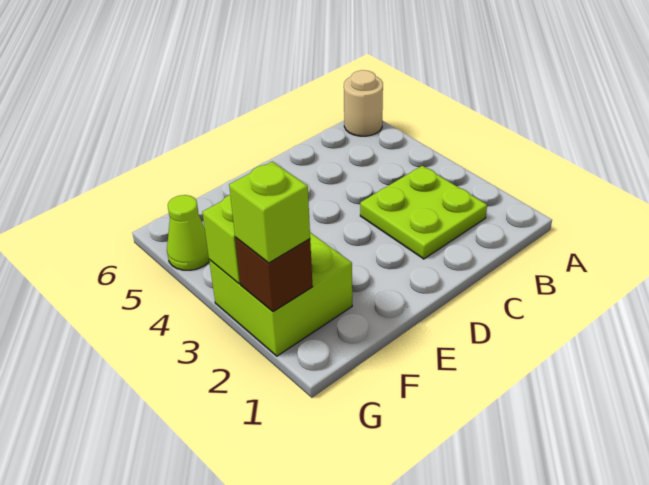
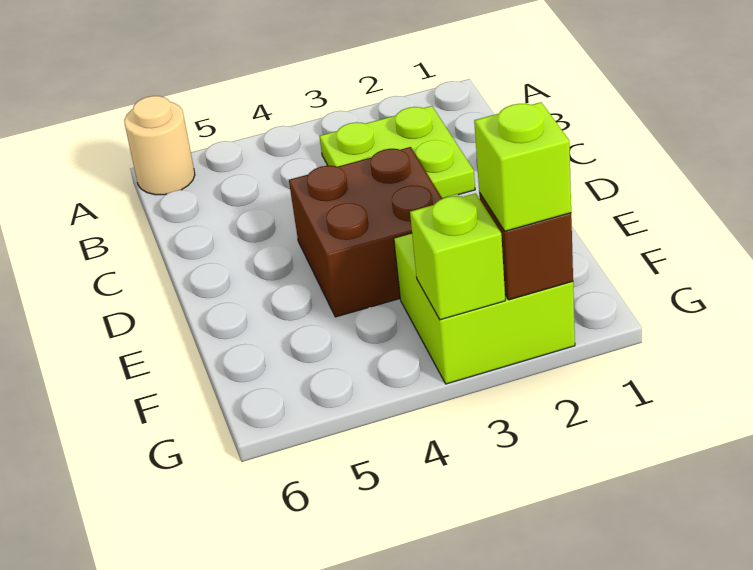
none -> brown brick D3:E4 level 1
lime cone G5 level 1 -> none

